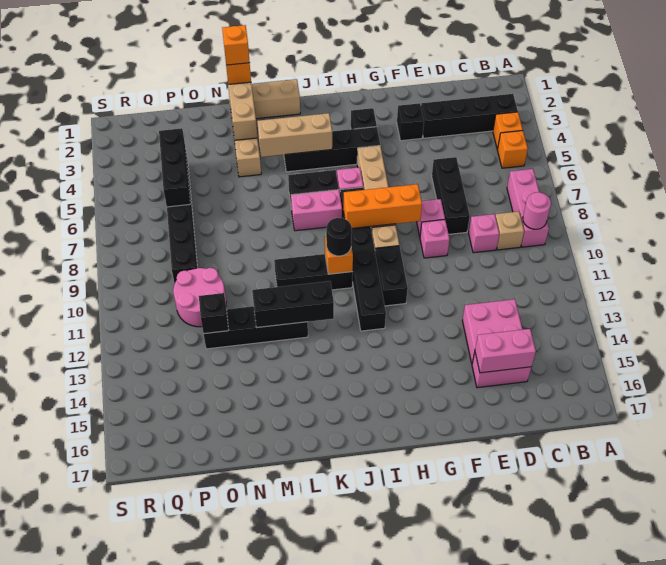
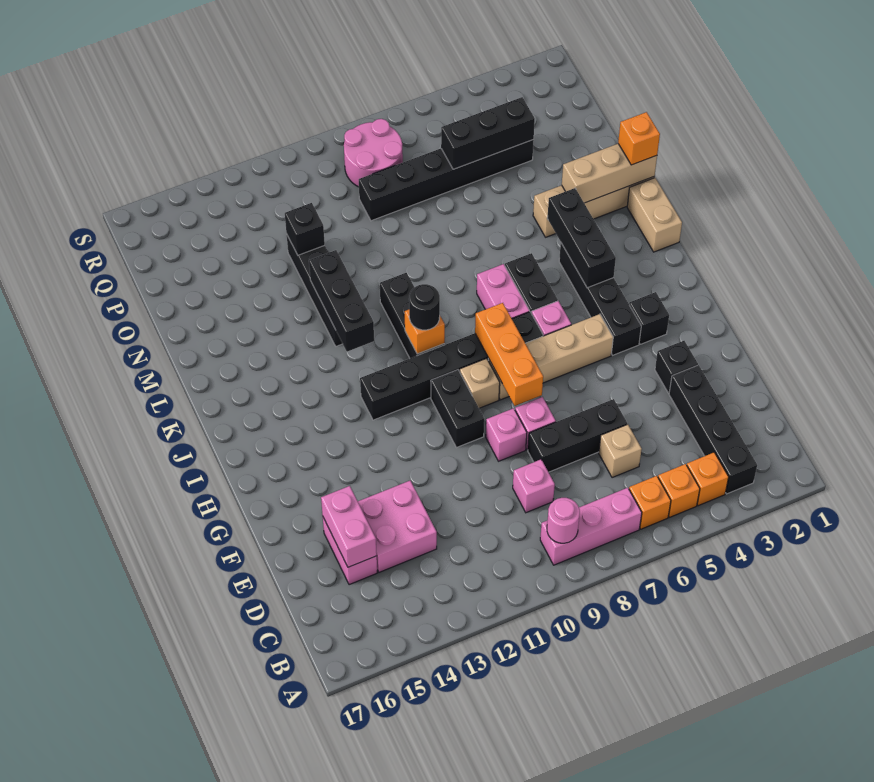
tan brick C9 level 1 -> tan brick D6 level 1
black brick H10:H11 level 1 -> black brick G10:H10 level 1
tan brick J4:L4 level 2 -> black brick J4:L4 level 2
orange brick M1 level 4 -> orange brick B6 level 1
pink round brick O10:P11 level 1 -> pink round brick Q8:R9 level 1

